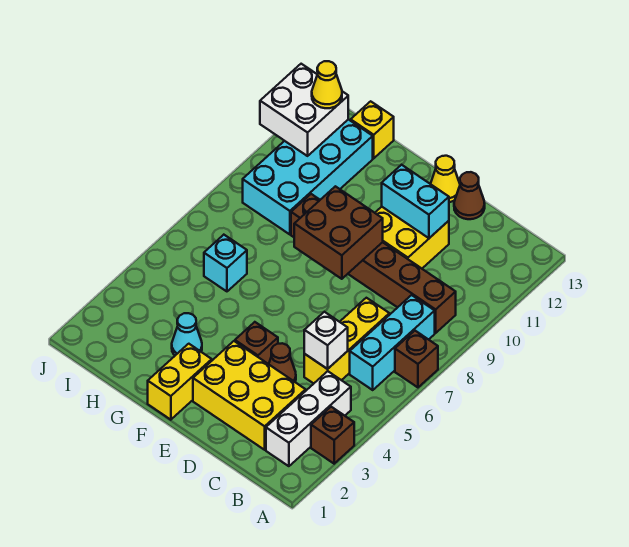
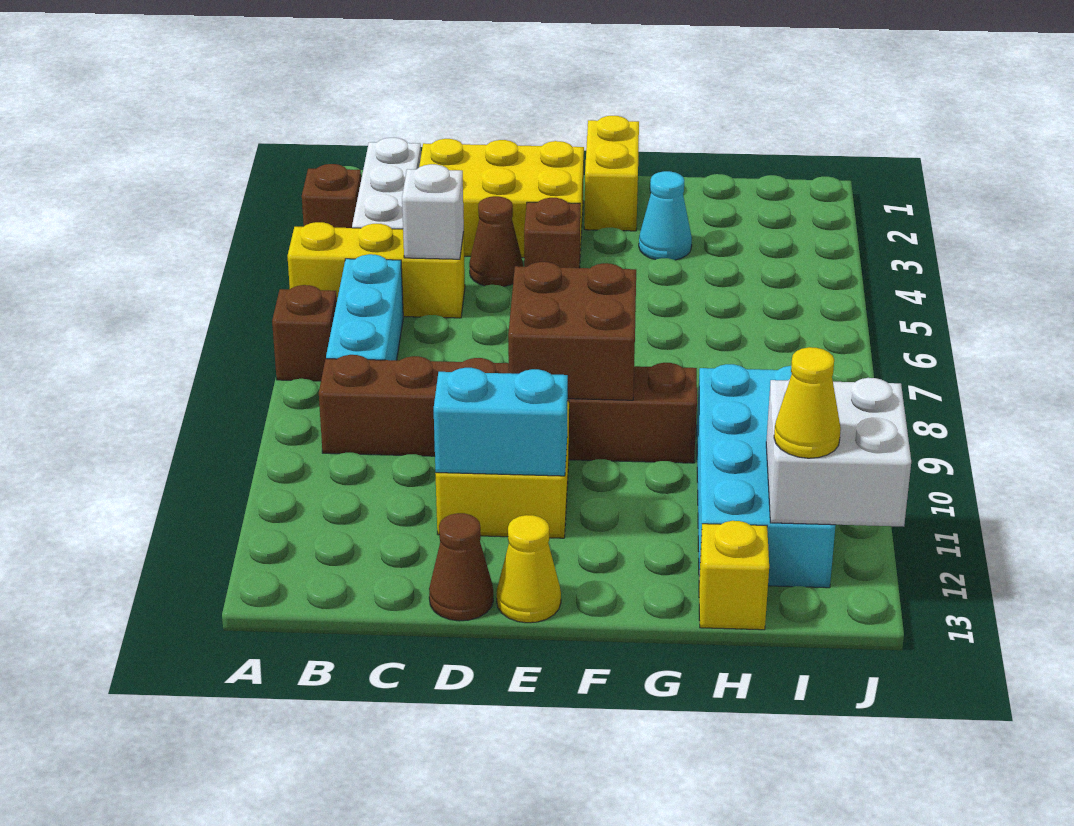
yellow brick C5:C7 level 1 -> yellow brick A5:C5 level 1
cyan brick H6 level 1 -> none

